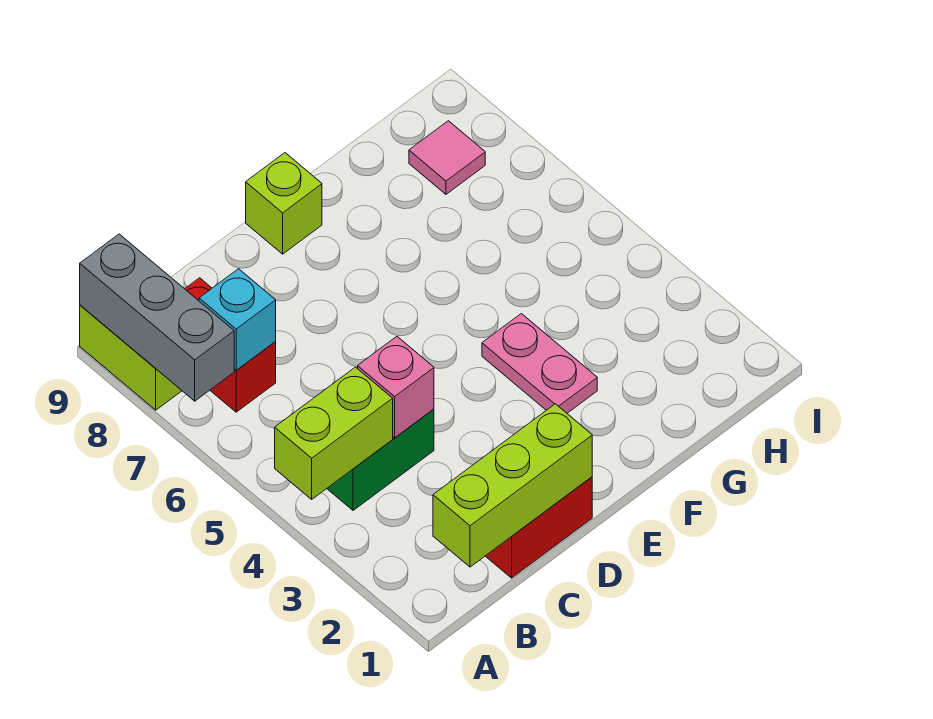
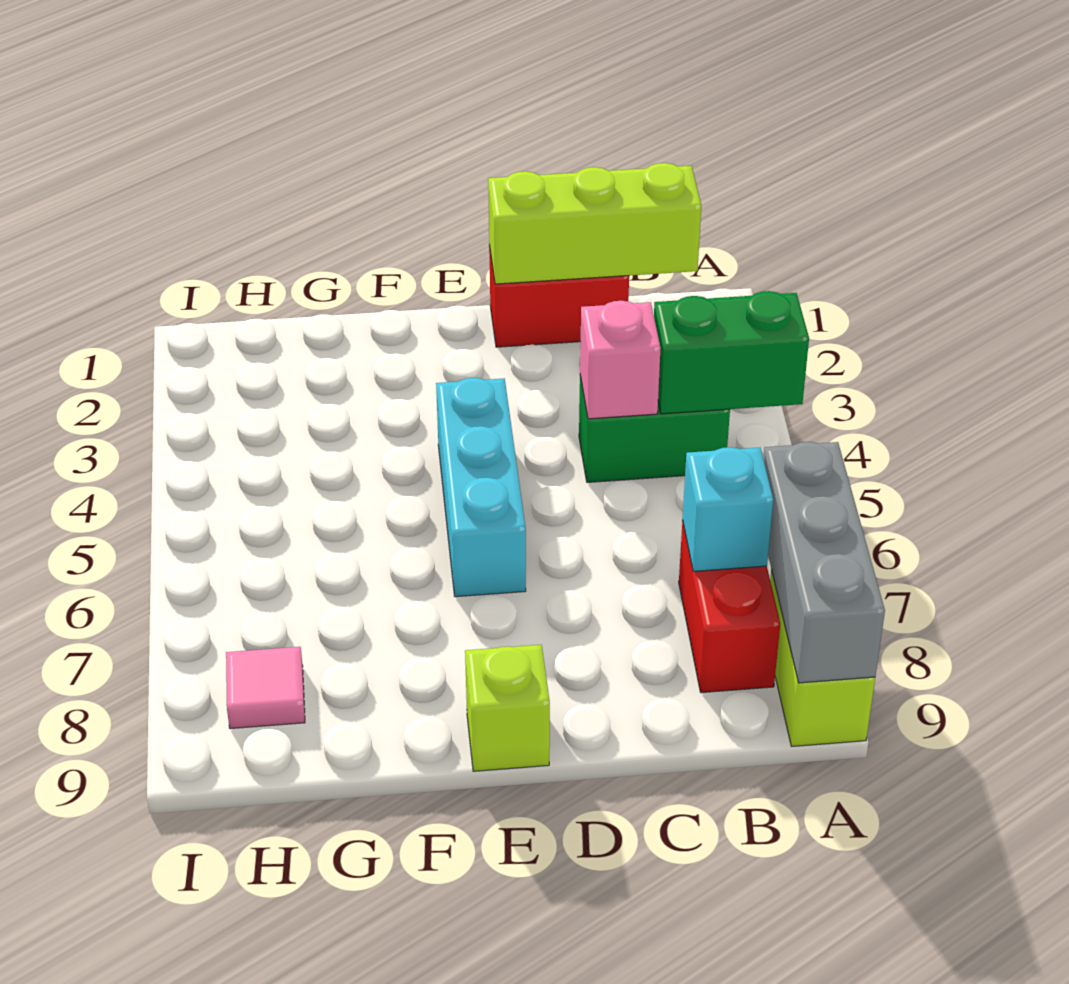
lime brick A4:B4 level 2 -> green brick A4:B4 level 2
none -> cyan brick E4:E6 level 1
pink plate F3:F4 level 1 -> none

